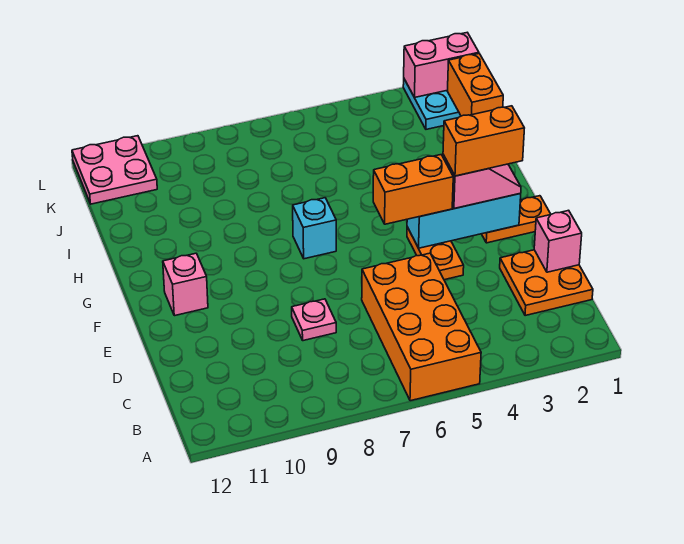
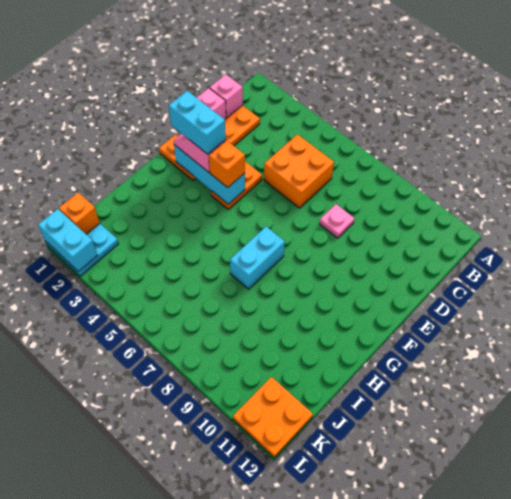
orange brick A5:D6 level 1 -> orange brick C5:D6 level 1
orange brick F2:F3 level 4 -> cyan brick F2:F3 level 4
orange brick F4:F5 level 3 -> orange brick F4 level 3
pink brick F11 level 1 -> pink brick C1 level 2
cyan brick G7 level 1 -> cyan brick G7:H7 level 1
orange brick J1:K1 level 2 -> orange brick K1 level 2
pink plate K11:L12 level 1 -> orange plate K11:L12 level 1
pink brick L1:L2 level 2 -> cyan brick L1:L2 level 2

